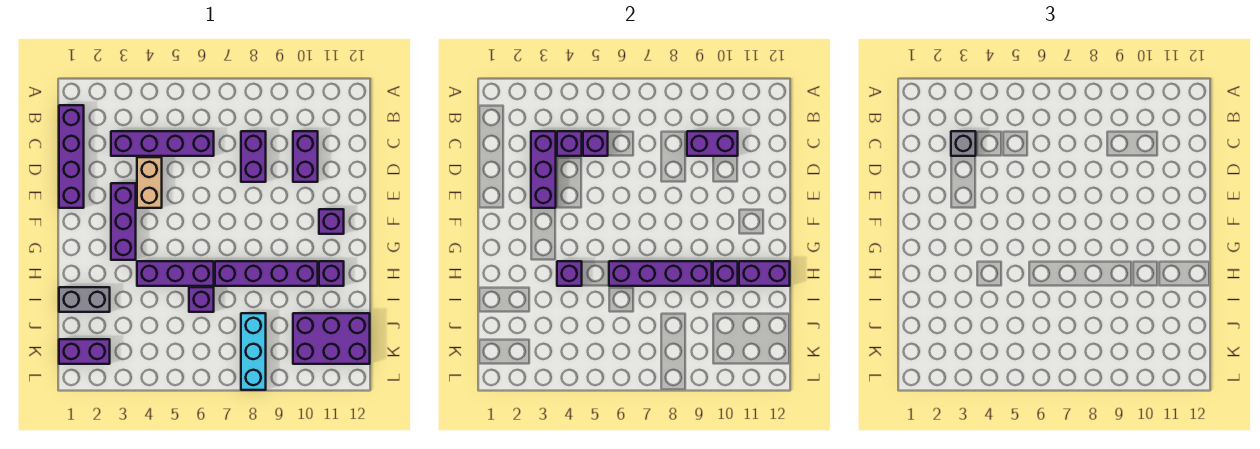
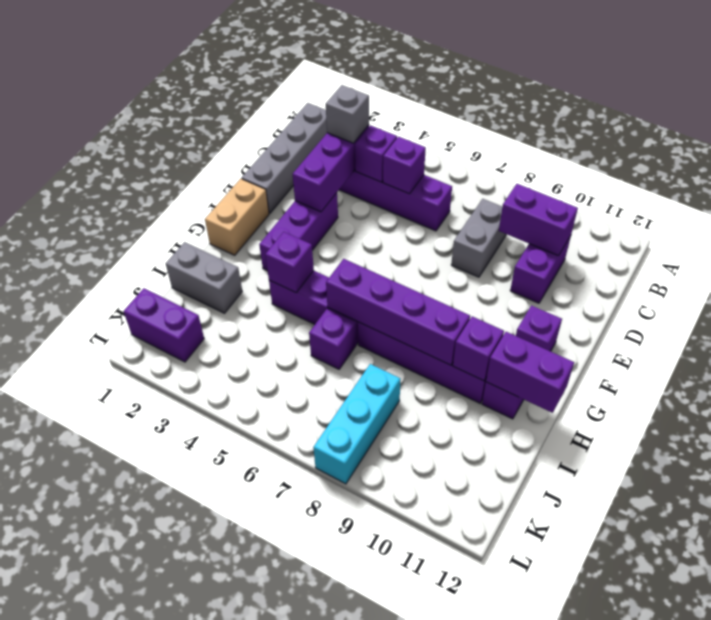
purple brick B1:E1 level 1 -> grey brick B1:E1 level 1
purple brick C8:D8 level 1 -> grey brick C8:D8 level 1
tan brick D4:E4 level 1 -> tan brick F1:G1 level 1
purple brick J10:K12 level 1 -> none

